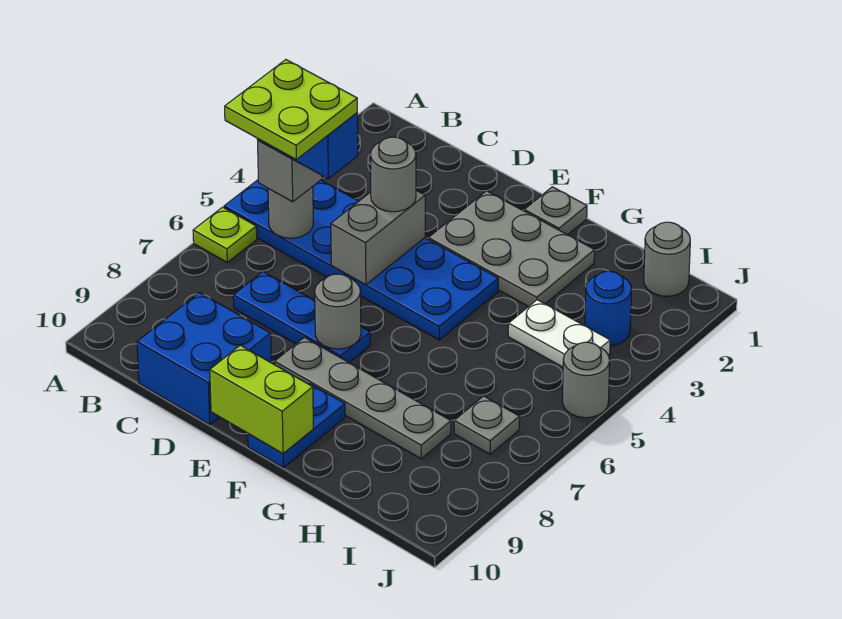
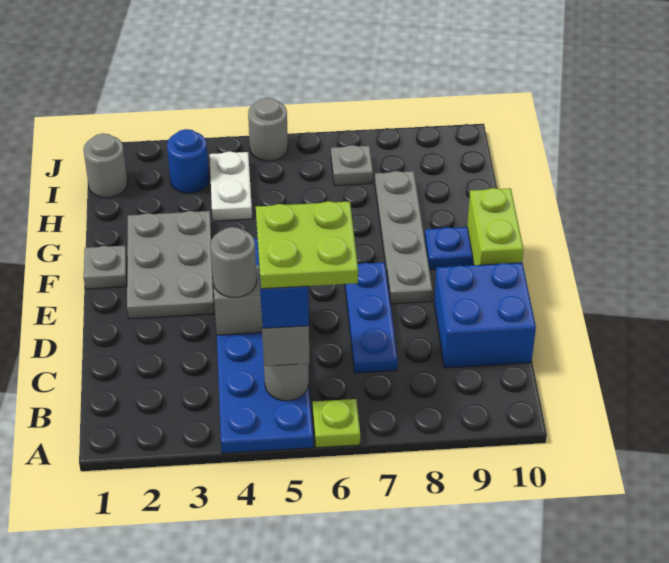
grey round brick E7 level 2 -> none

